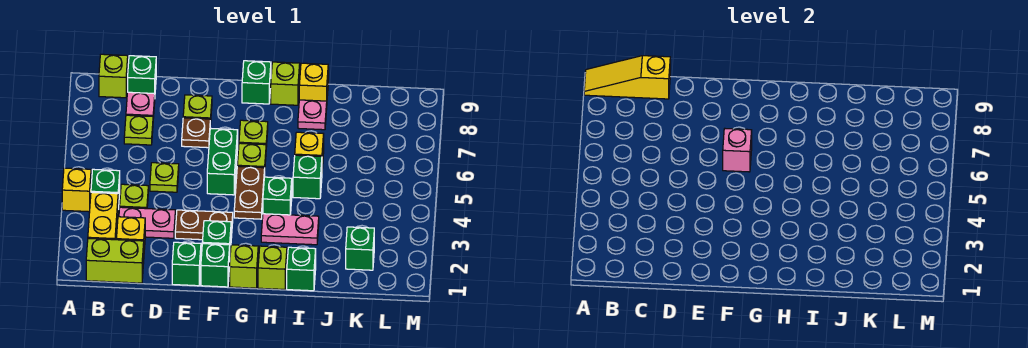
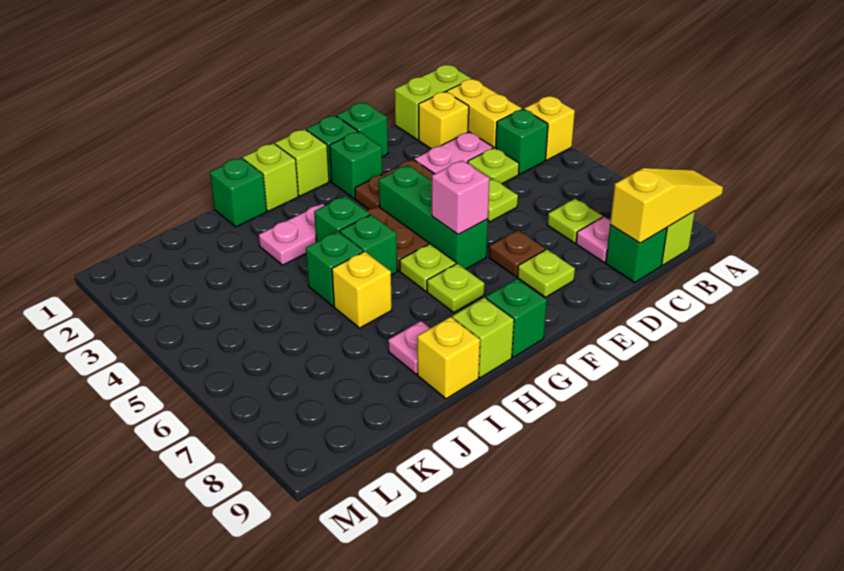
green brick F5:F6 level 1 -> green brick F4:F6 level 1
green brick K2 level 1 -> green brick H5 level 1

